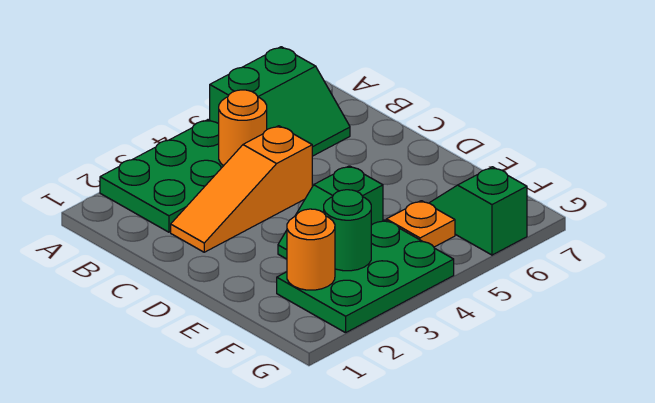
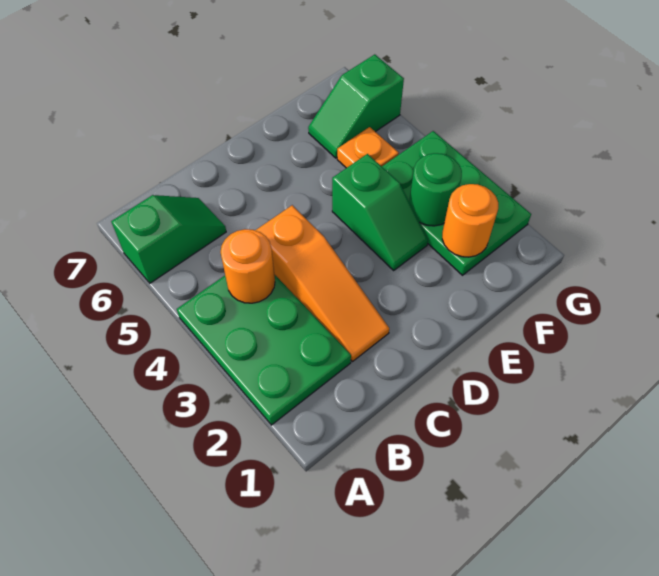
green slope A5:B6 level 1 top A -> green slope A6:B6 level 1 top A

